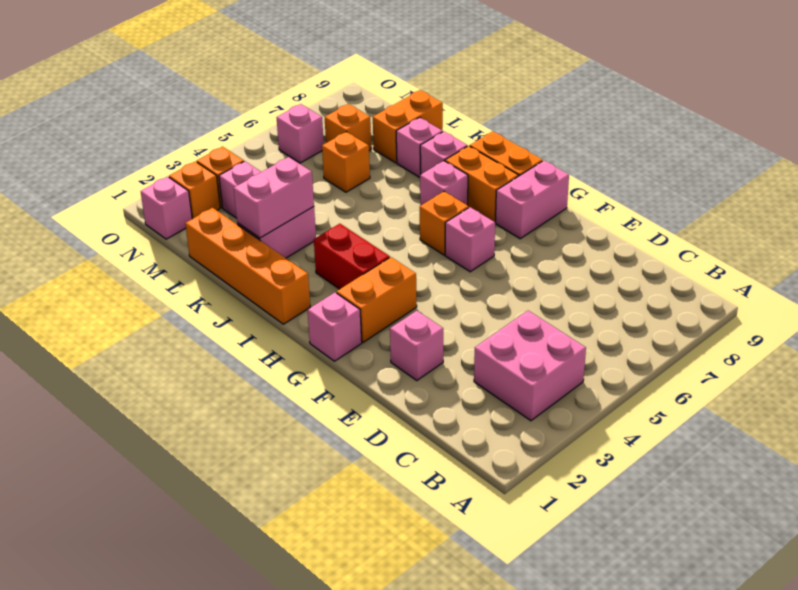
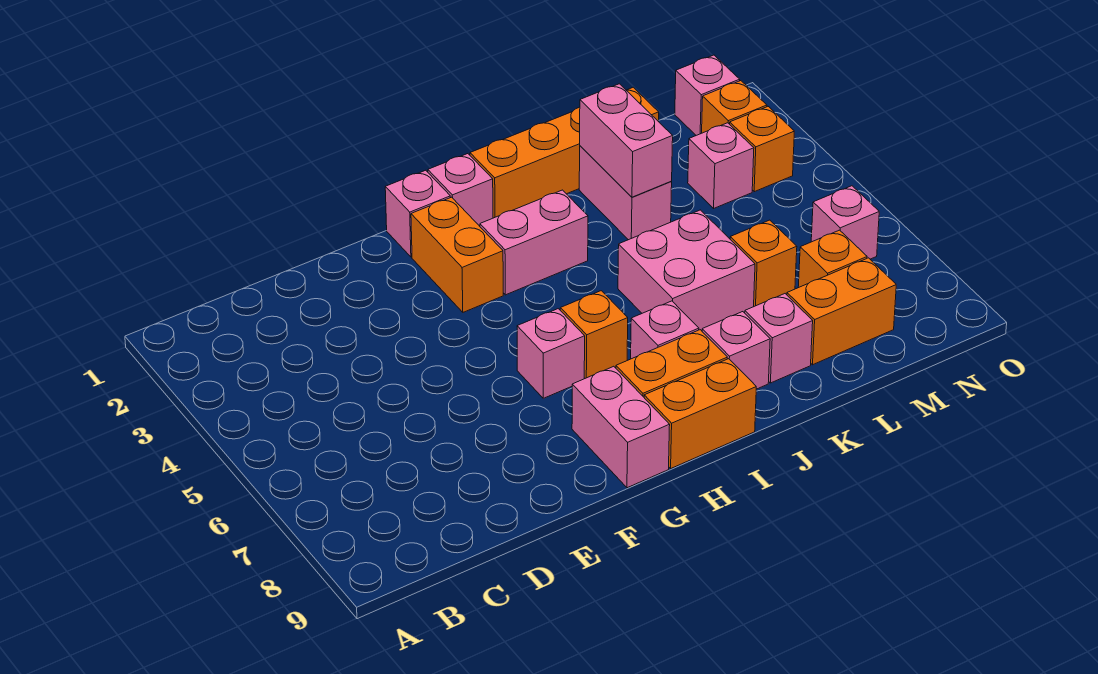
pink brick B3:C4 level 1 -> pink brick J5:K6 level 1
pink brick E2 level 1 -> pink brick H1 level 1
red brick H3:I3 level 1 -> pink brick H3:I3 level 1
orange brick L8:L9 level 1 -> orange brick L8:M8 level 1

